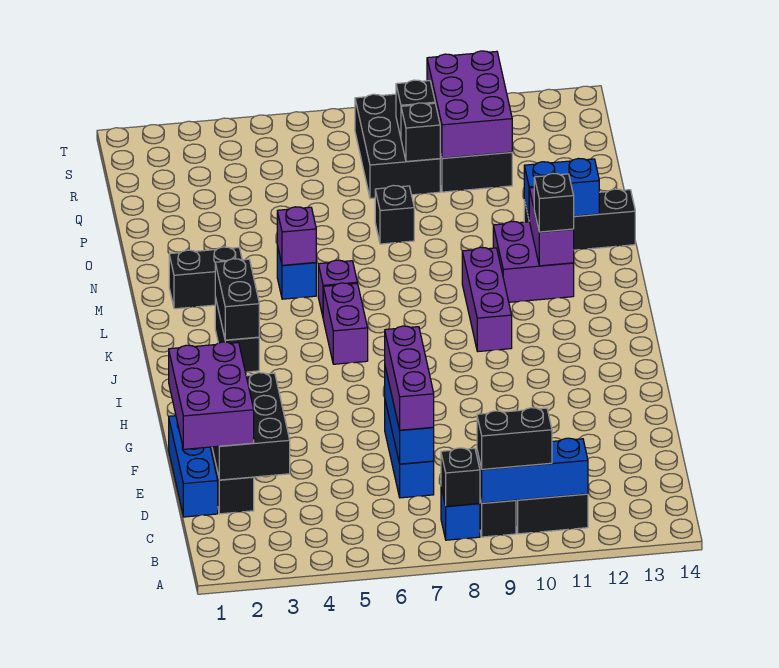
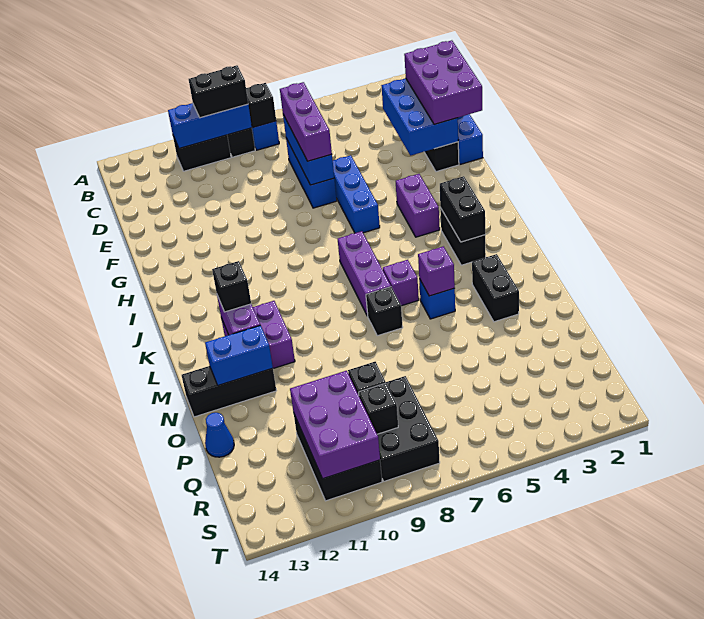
black brick D2:F3 level 2 -> blue brick D2:F3 level 2
none -> blue brick F6:H6 level 1
purple brick J6:K6 level 1 -> purple brick H4:I4 level 1
purple brick J10:L10 level 1 -> purple brick J7:L7 level 1
black brick M2:M3 level 1 -> black brick M3:N3 level 1
black brick O8 level 1 -> black brick M7 level 1
none -> blue cone P14 level 1

